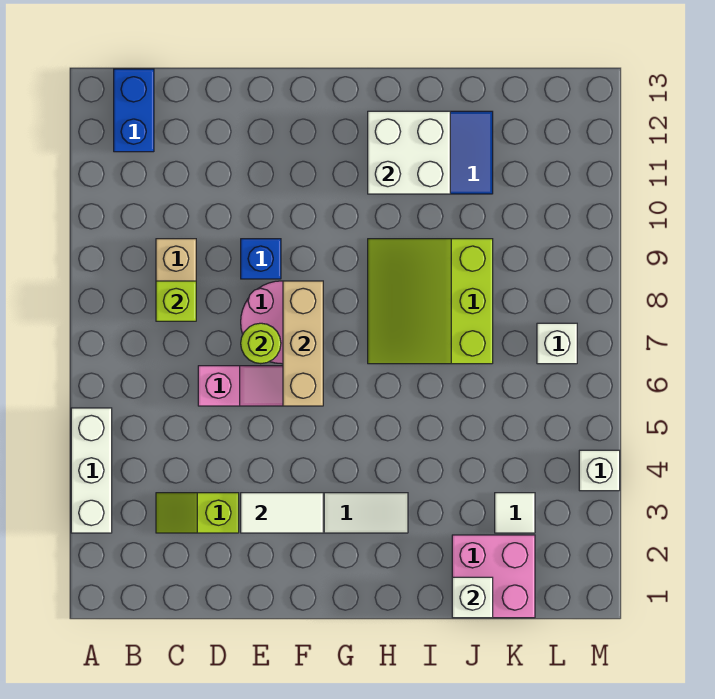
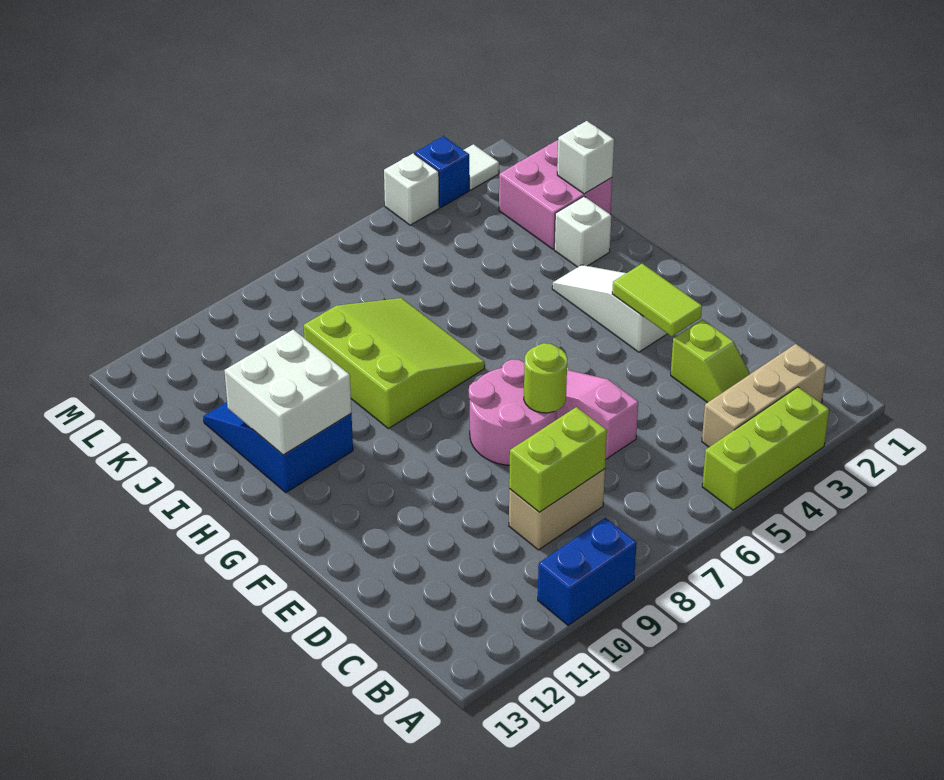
white brick A3:A5 level 1 -> lime brick A3:A5 level 1
blue brick B12:B13 level 1 -> blue brick A9:A10 level 1
lime brick C8 level 2 -> lime brick C8:C9 level 2
white tile E3:F3 level 2 -> lime tile E3:F3 level 2
blue brick E9 level 1 -> blue brick M3 level 1
tan brick F6:F8 level 2 -> tan brick B2:B4 level 1
lime slope H7:J9 level 1 top J -> lime slope H7:J9 level 1 top 9
white tile K3 level 1 -> white tile M2 level 1
white brick L7 level 1 -> white brick I2 level 1

